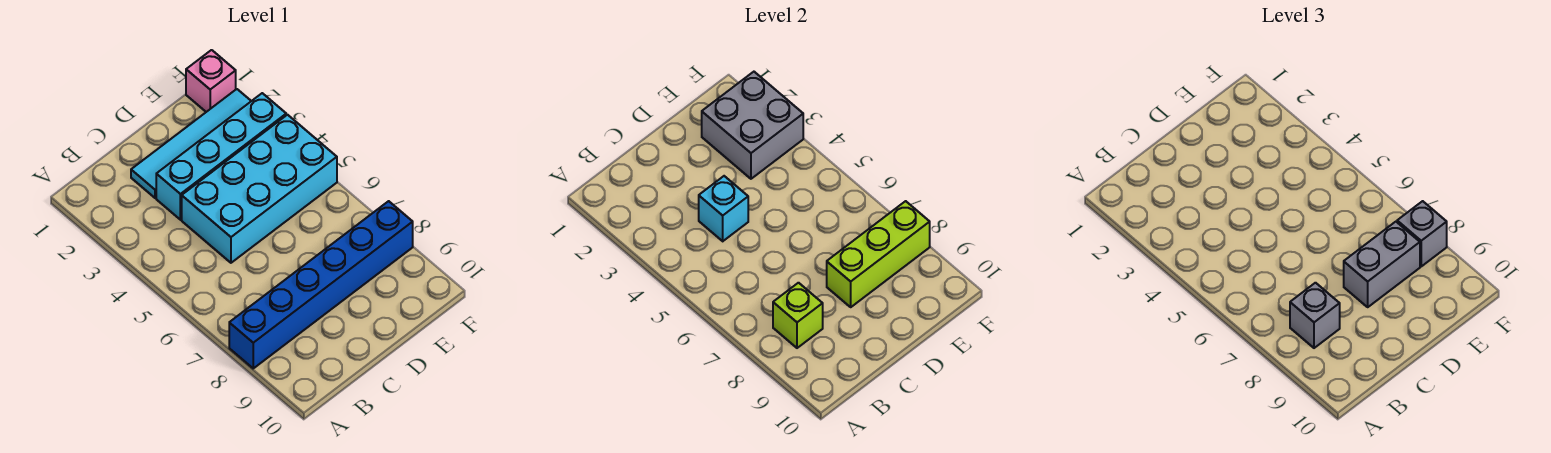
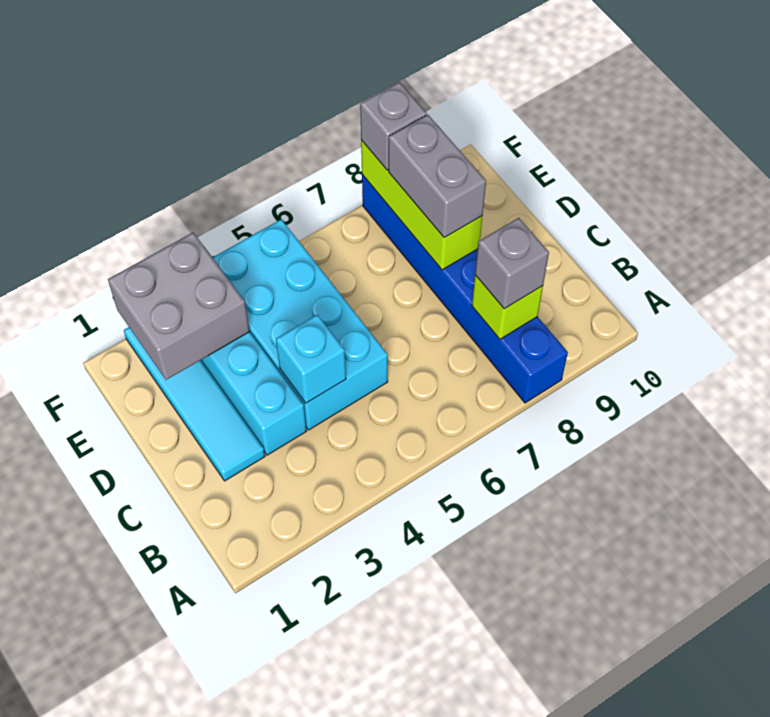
pink brick F1 level 1 -> none

